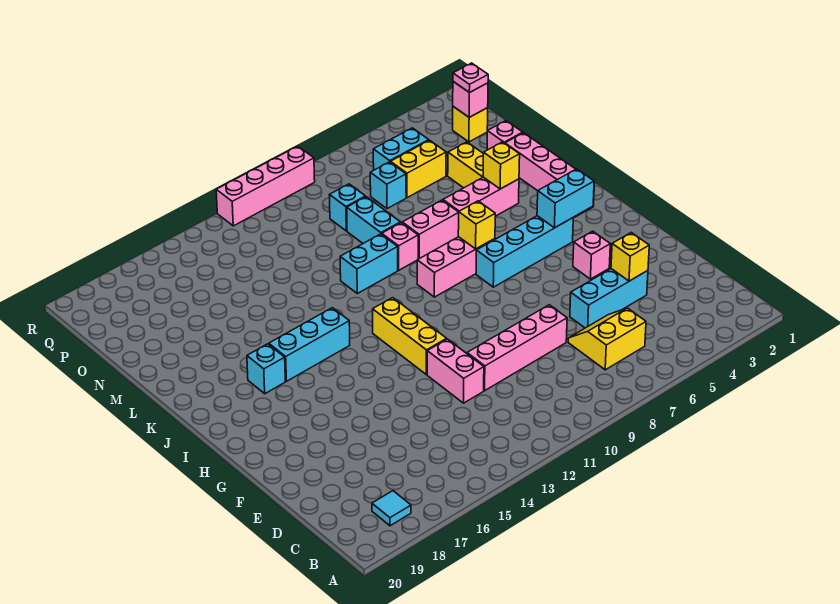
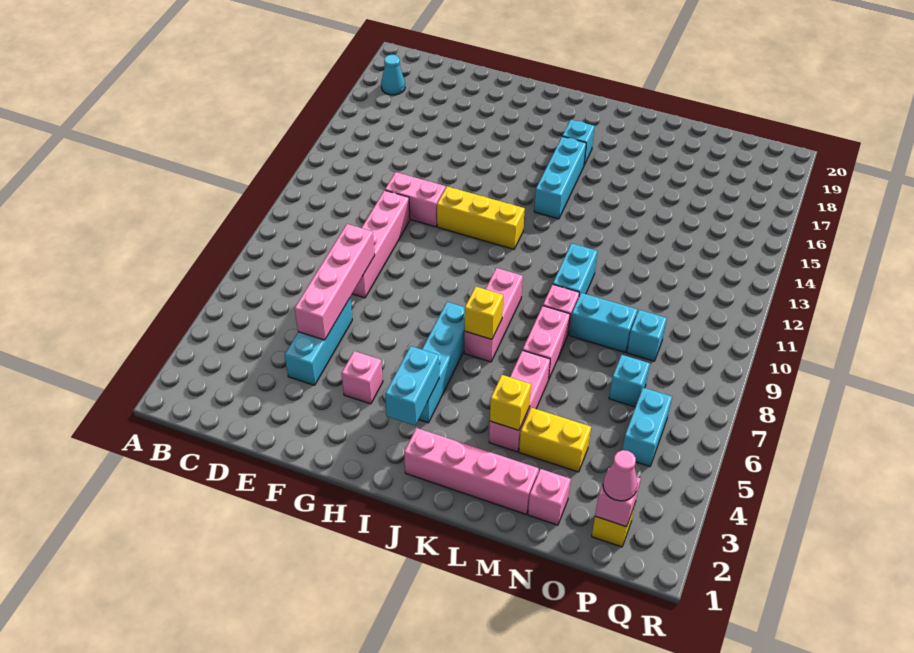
cyan tile B18 level 1 -> cyan cone B18 level 1
yellow slope C6:D7 level 1 top C -> none
yellow brick E4 level 2 -> none
yellow brick O5:O6 level 1 -> none
pink plate P2 level 3 -> pink cone P2 level 3
pink brick R9:R12 level 1 -> pink brick E5:E8 level 2

